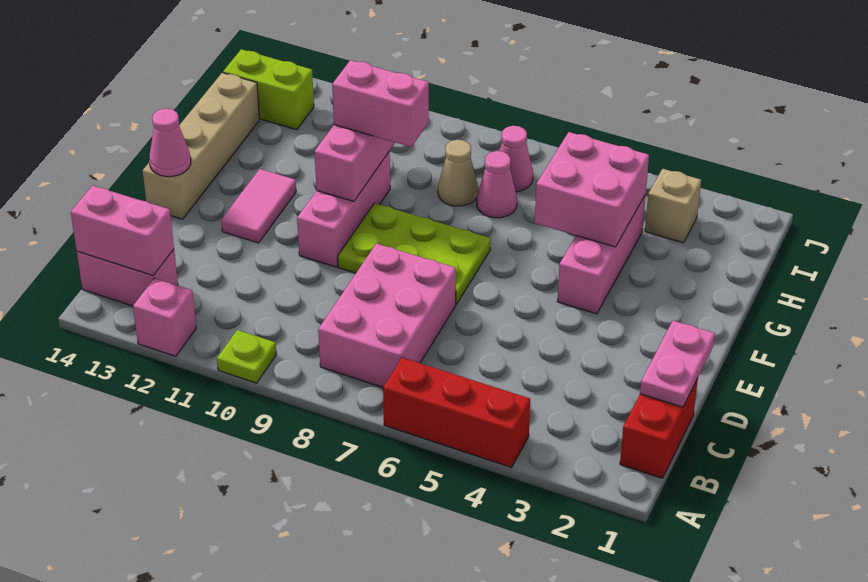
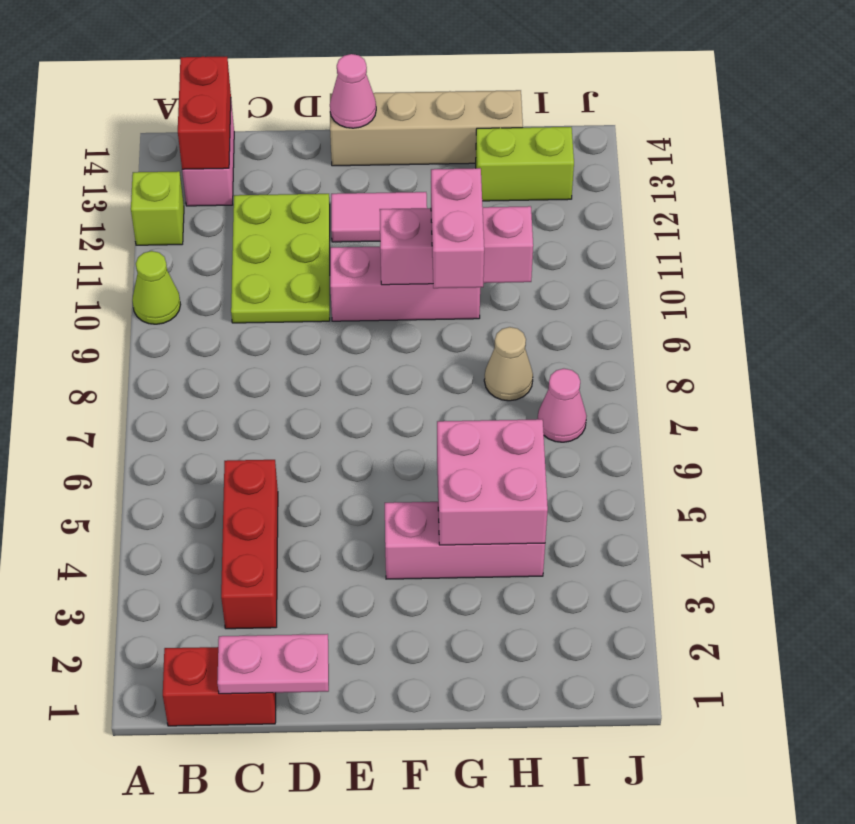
red brick A4:A6 level 1 -> red brick C3:C5 level 1
lime plate A10 level 1 -> lime cone A10 level 1
pink brick A12 level 1 -> lime brick A12 level 1
pink brick B7:D8 level 1 -> none
pink brick B13:B14 level 2 -> red brick B13:B14 level 2
lime plate E7:F9 level 1 -> lime plate C10:D12 level 1
pink cone H7 level 1 -> none
tan brick I3 level 1 -> none
lime brick I13:I14 level 1 -> lime brick H13:I13 level 1

